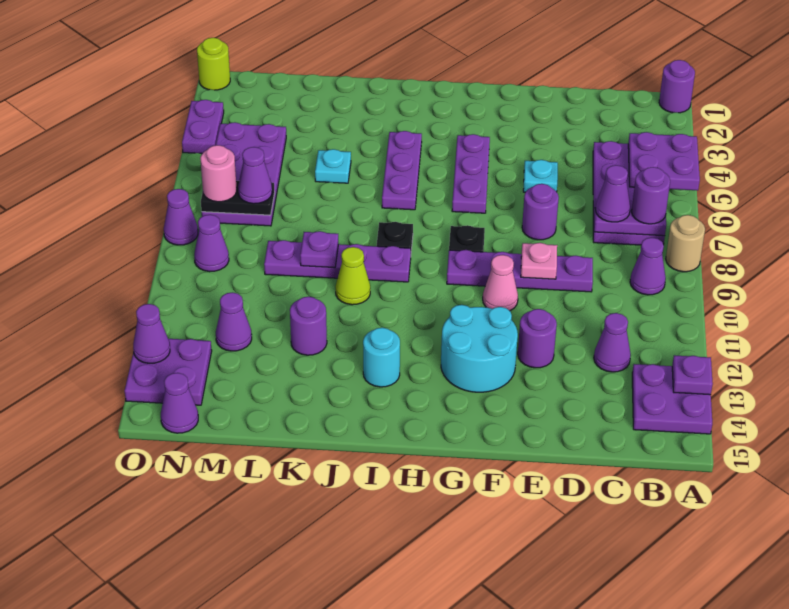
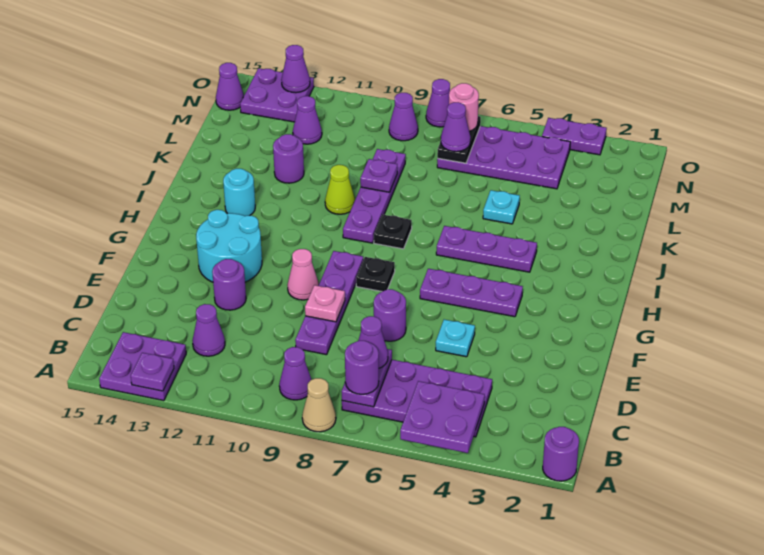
tan round brick A8 level 1 -> tan cone A8 level 1
lime round brick O1 level 1 -> none

